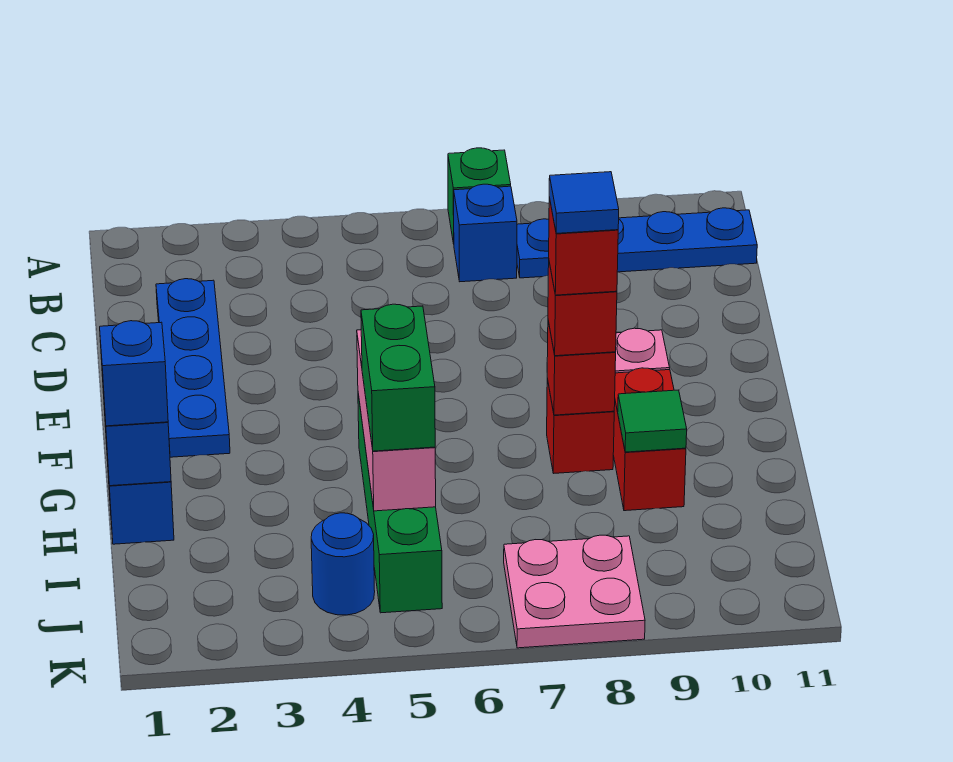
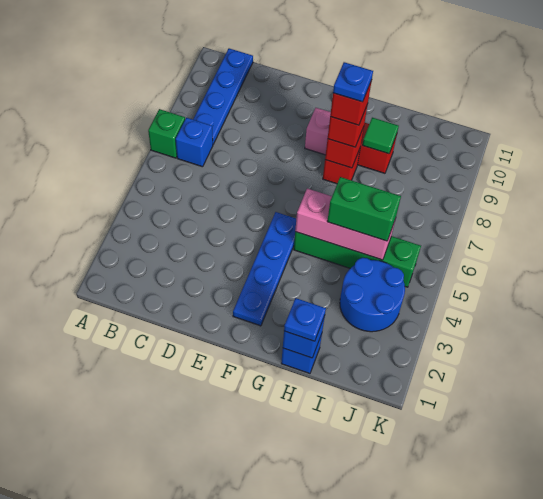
blue plate C2:F2 level 1 -> blue plate F2:F5 level 1
blue tile G8 level 5 -> blue plate G8 level 5
blue brick H1 level 3 -> blue plate H1 level 3
blue round brick J4 level 1 -> blue round brick I3:J4 level 1
pink plate J7:K8 level 1 -> none

